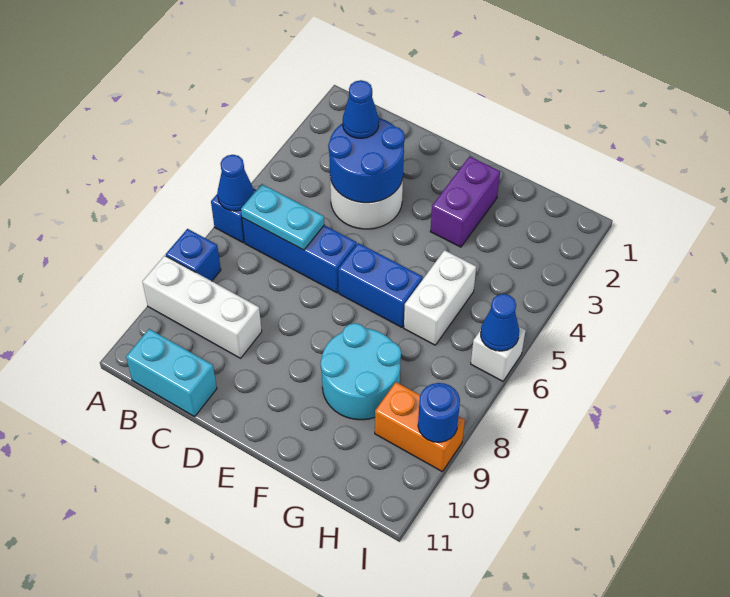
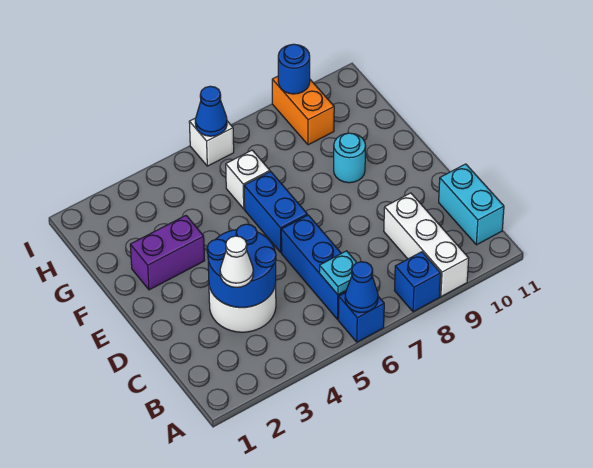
cyan plate B6:C6 level 2 -> cyan plate B6 level 2
blue cone C3 level 3 -> white cone C3 level 3
cyan round brick F8:G9 level 1 -> cyan round brick F9 level 1
white brick G5:G6 level 1 -> white brick G6 level 1

